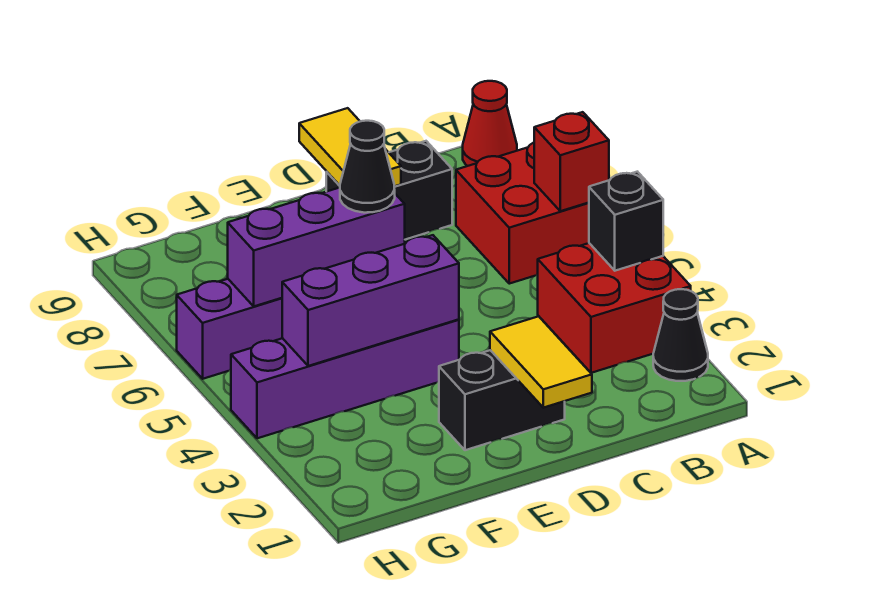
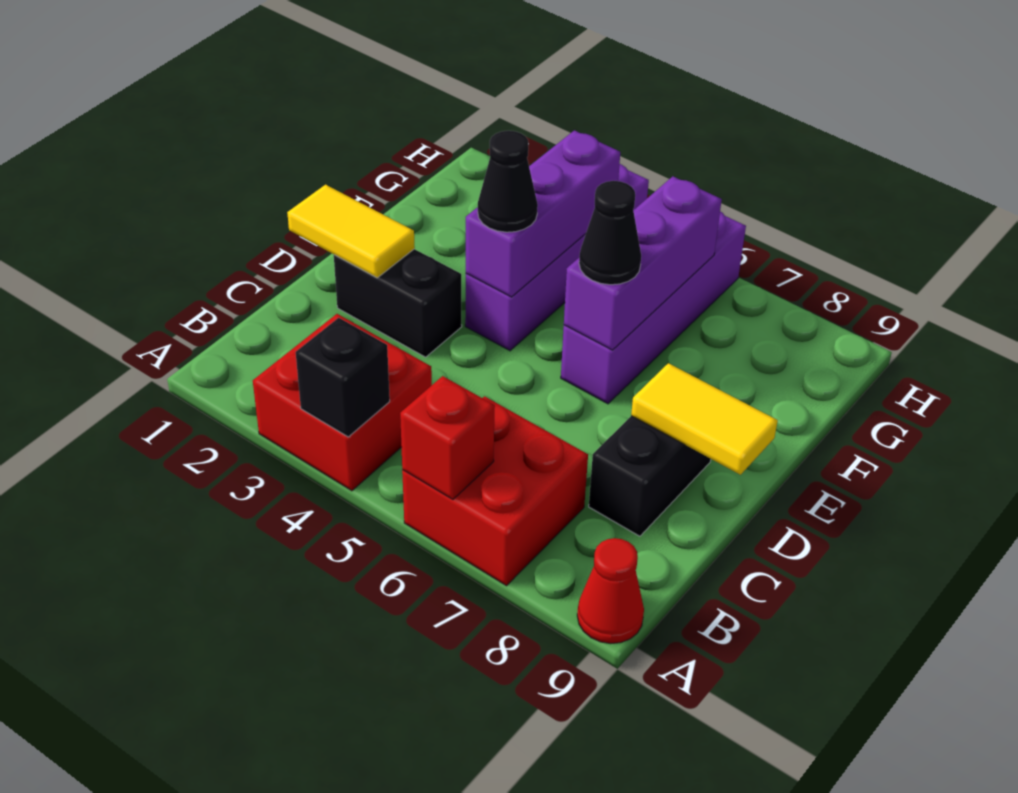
black cone A2 level 1 -> black cone E4 level 3
black brick D2:E2 level 1 -> black brick D2:D3 level 1

